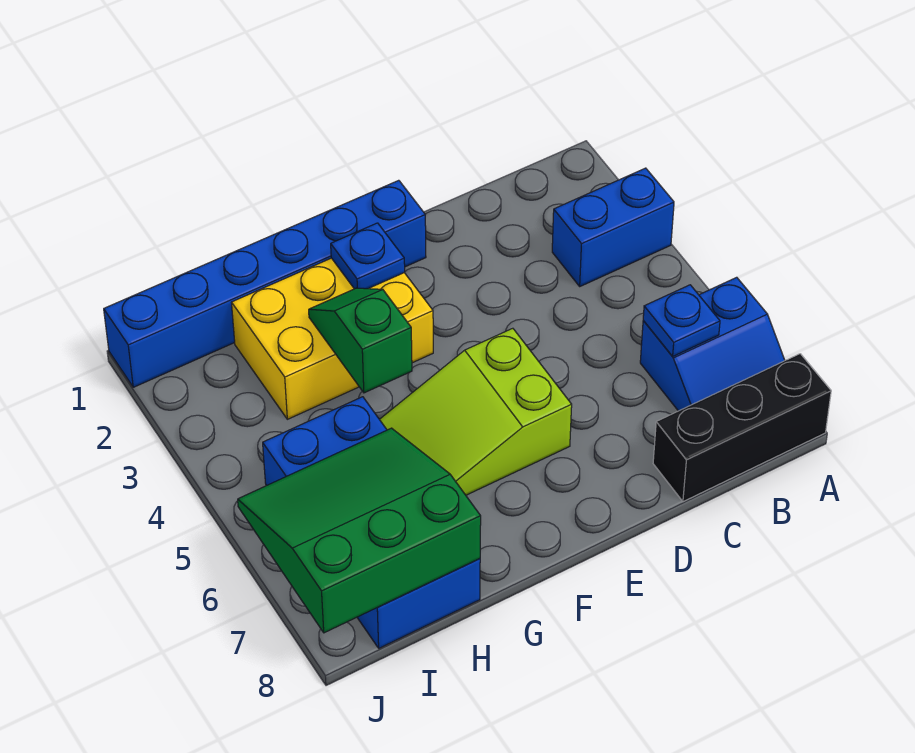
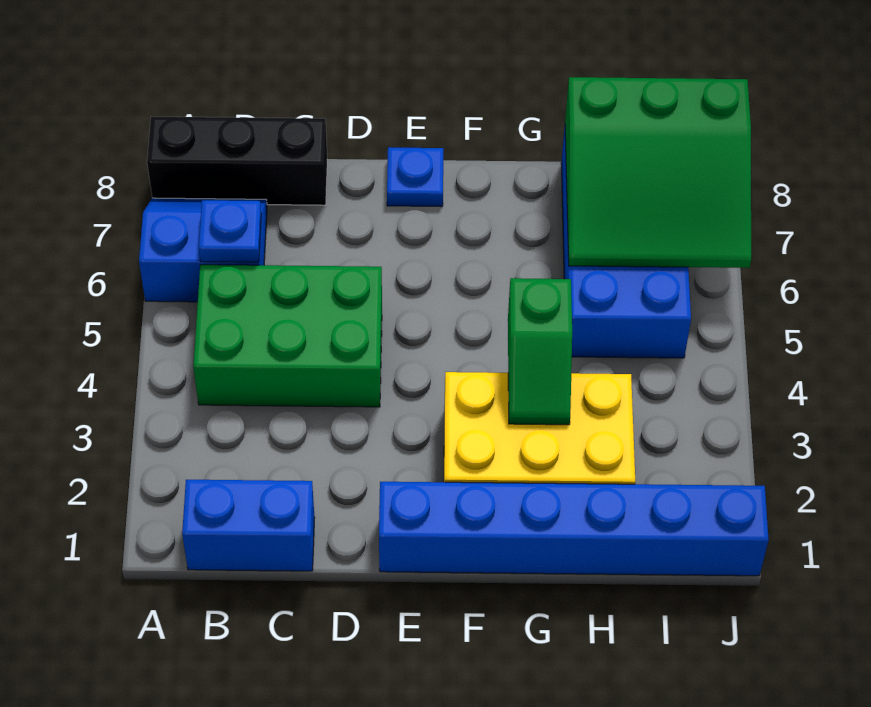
blue brick A3:B3 level 1 -> blue brick B1:C1 level 1
none -> green brick B4:D5 level 1
lime slope E5:G6 level 1 top E -> none
blue plate F2 level 2 -> blue plate E8 level 1

